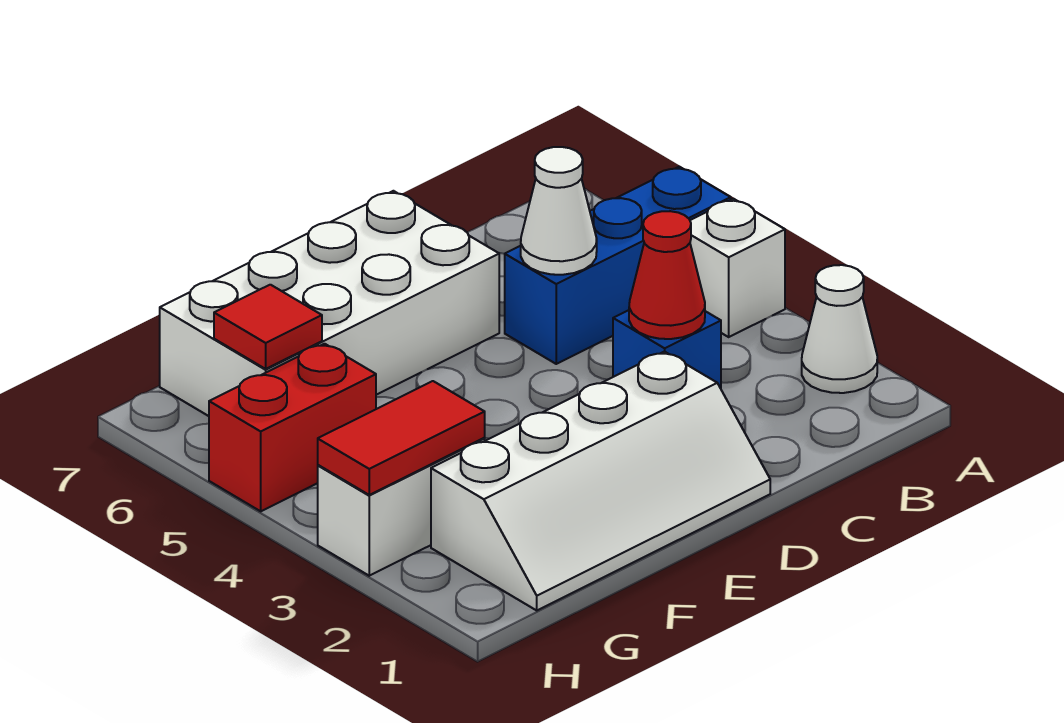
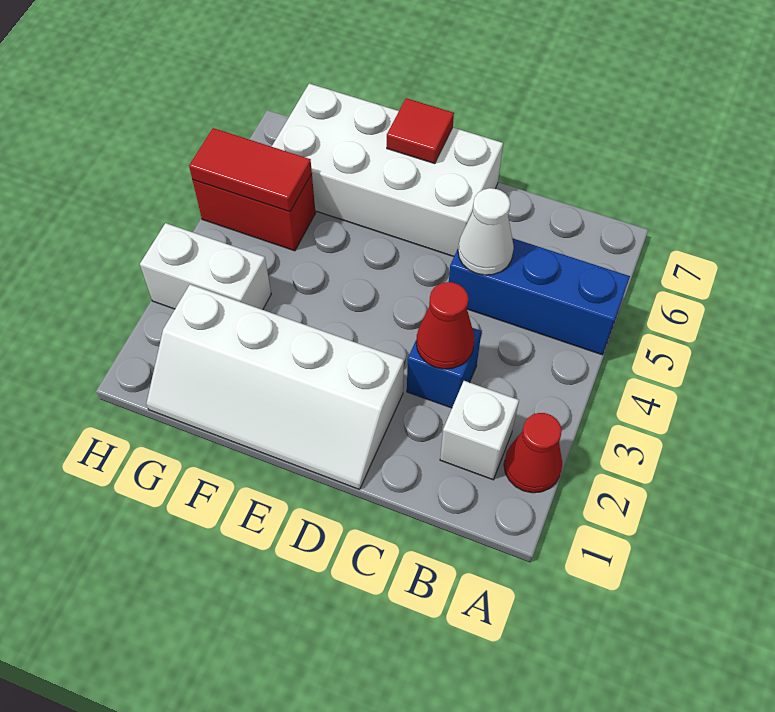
white cone A2 level 1 -> red cone A2 level 1
white brick A4 level 1 -> white brick B2 level 1
red tile G3:H3 level 2 -> red tile G5:H5 level 2
red tile G6 level 2 -> red tile E7 level 2

